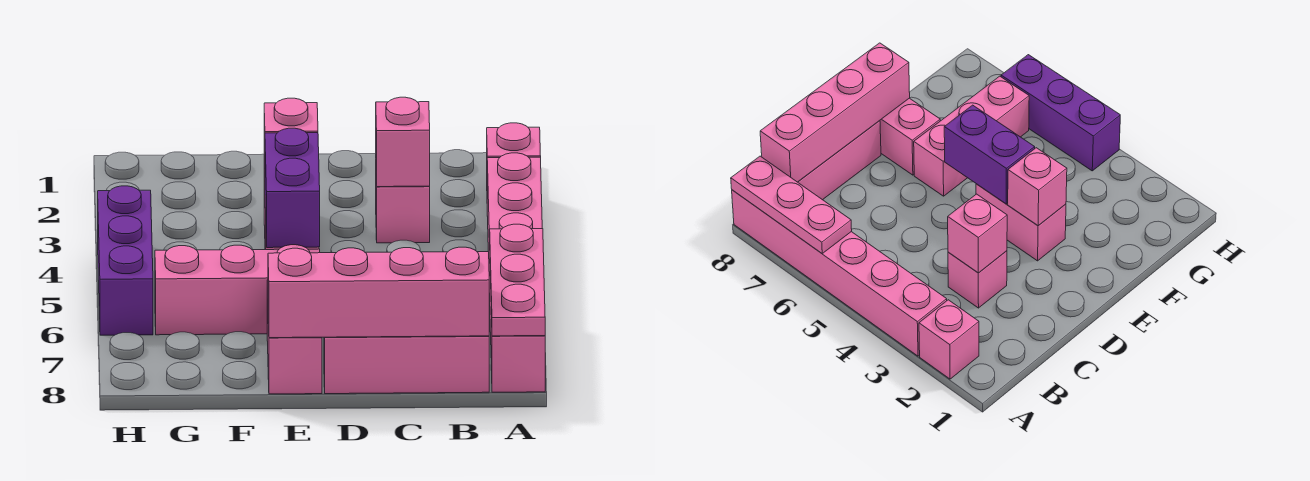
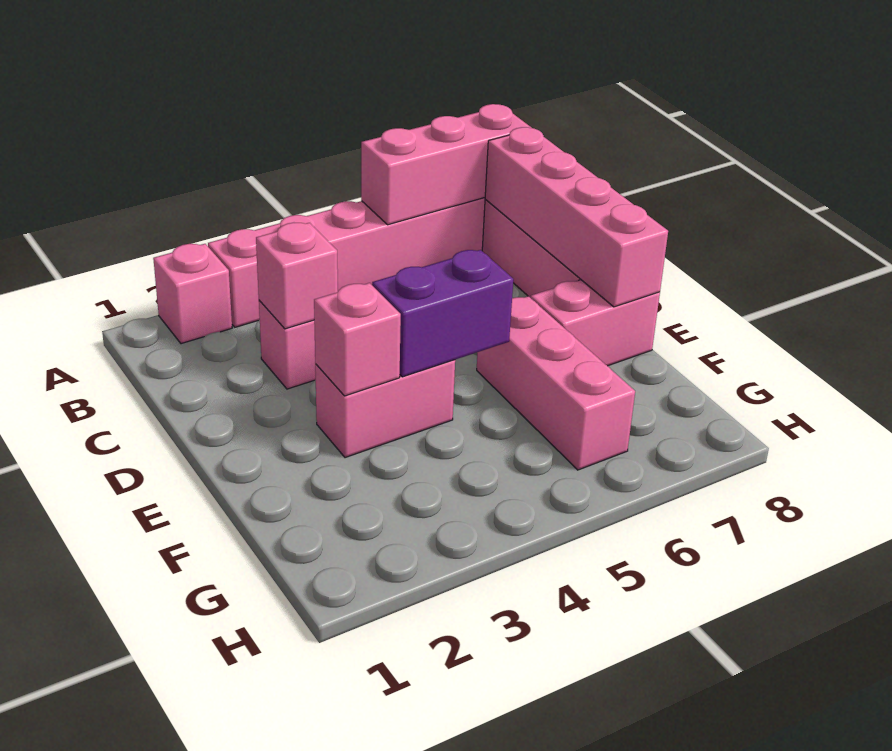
pink plate A6:A8 level 2 -> pink brick A6:A8 level 2
purple brick H4:H6 level 1 -> none

